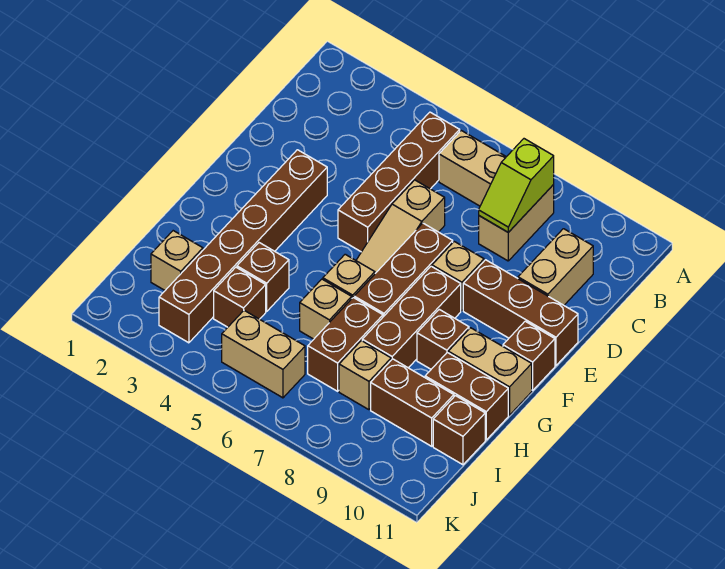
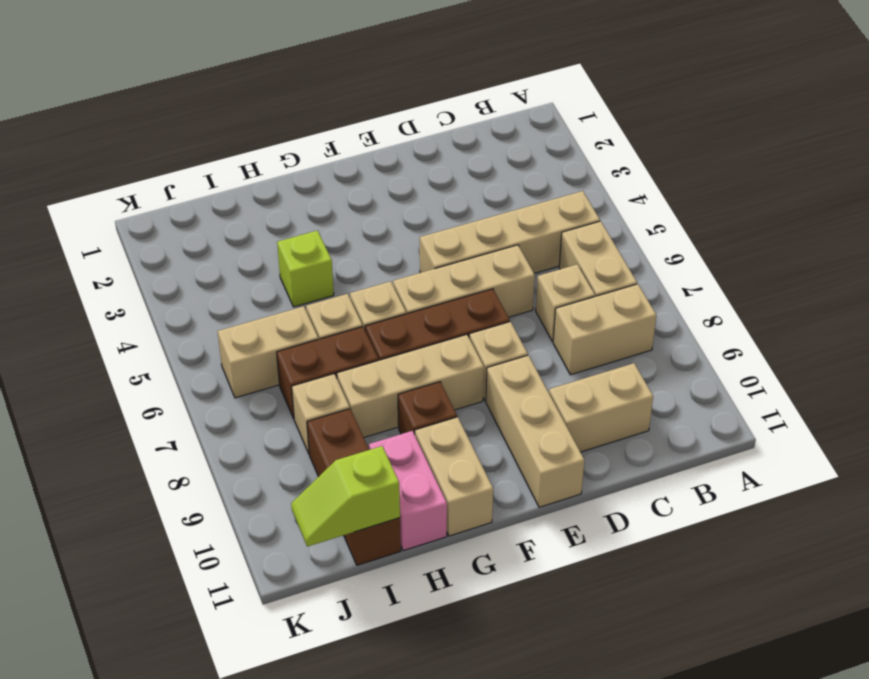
brown brick B5:E5 level 1 -> tan brick B5:E5 level 1
lime slope B8:C8 level 2 top B -> lime slope I11:J11 level 2 top I
tan slope D6:F6 level 1 top D -> tan brick D6:F6 level 1
brown brick E3:J3 level 1 -> none
brown brick E9:E11 level 1 -> tan brick E9:E11 level 1
brown brick F8:H8 level 1 -> tan brick F8:H8 level 1
brown brick F11 level 1 -> none
brown brick H4 level 1 -> lime brick H4 level 1
brown brick H10:H11 level 1 -> pink brick H10:H11 level 1
tan brick I2 level 1 -> tan brick C7 level 1
brown brick I4 level 1 -> none
tan brick J5:J6 level 1 -> tan brick I6:J6 level 1

